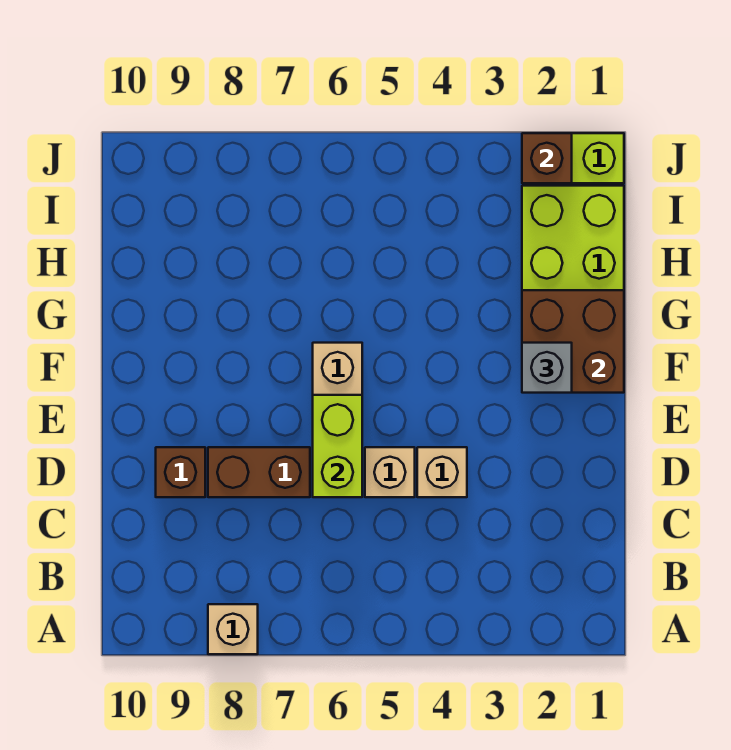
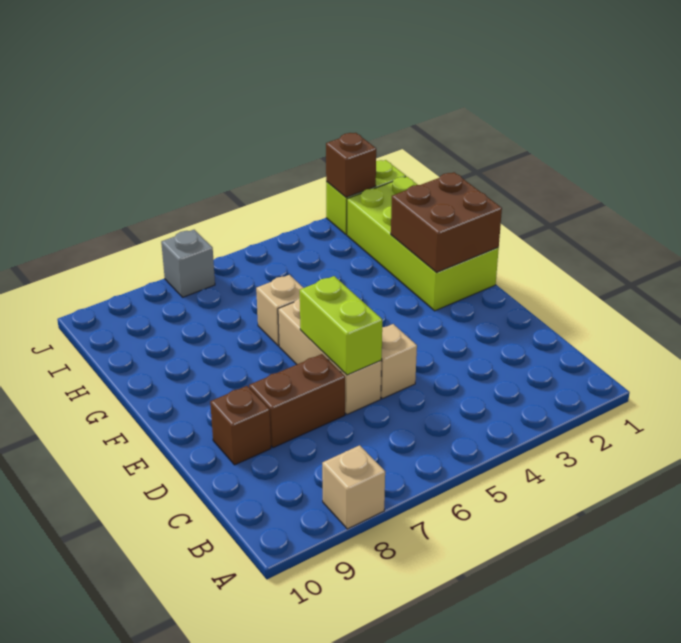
tan brick D4 level 1 -> tan brick G6 level 1
grey brick F2 level 3 -> grey brick J7 level 1

